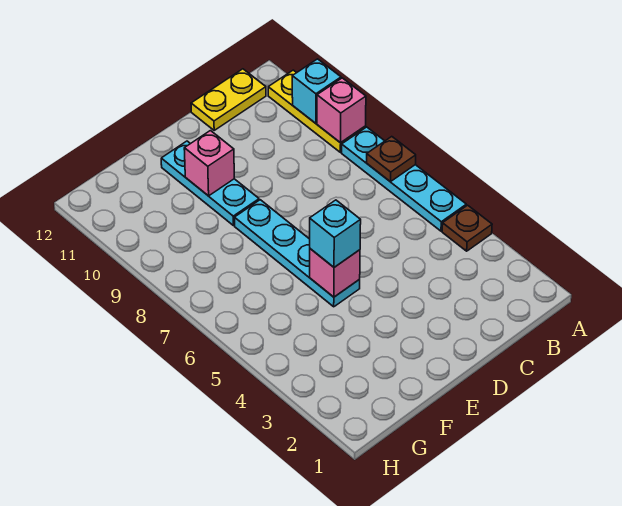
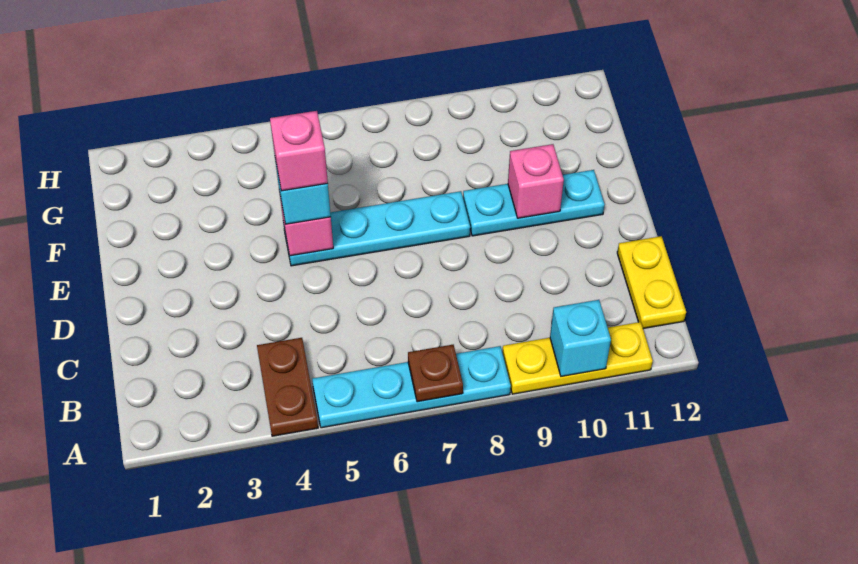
brown plate A4 level 1 -> brown plate A4:B4 level 1
pink brick A9 level 2 -> pink brick E5 level 4

